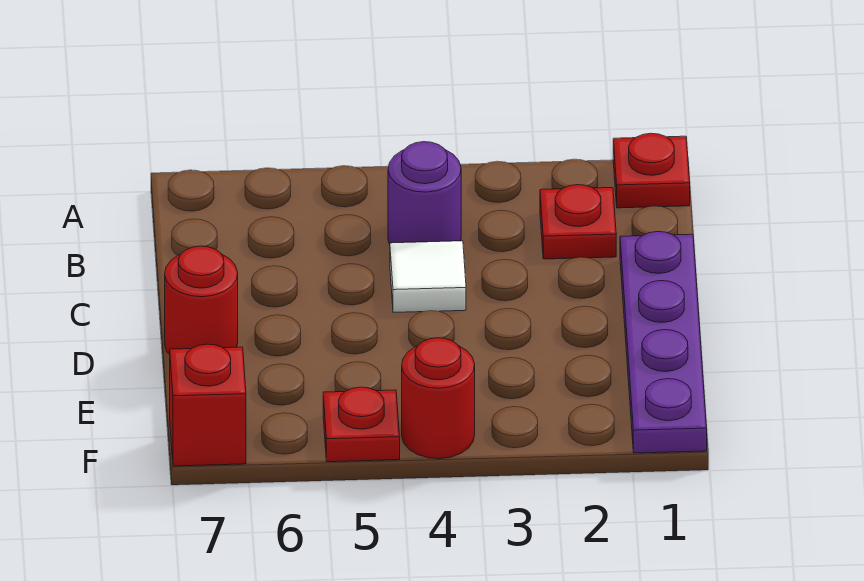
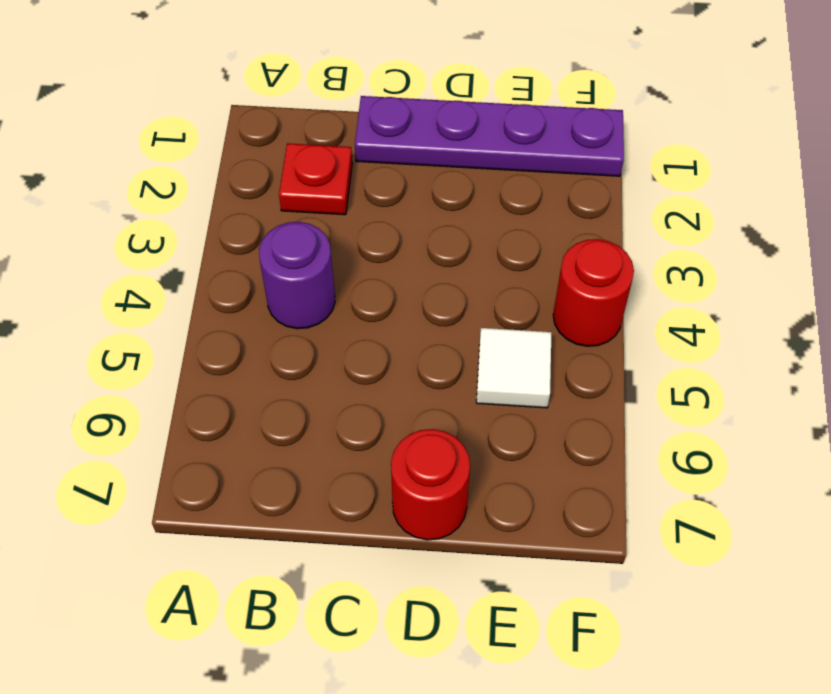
red plate A1 level 1 -> none
white tile C4 level 1 -> white tile E5 level 1
red plate F5 level 1 -> none
red brick F7 level 1 -> none

